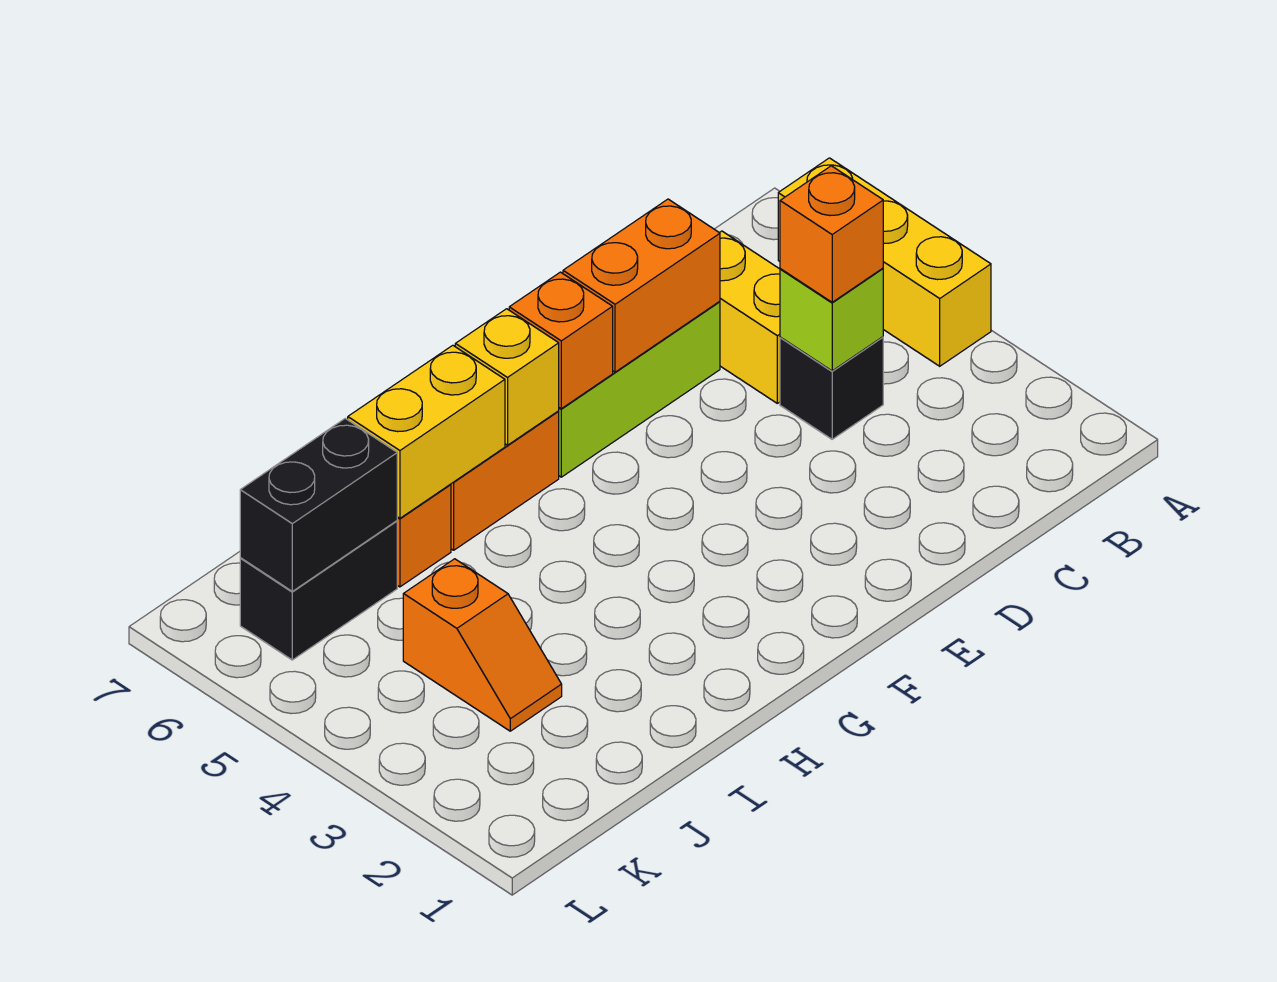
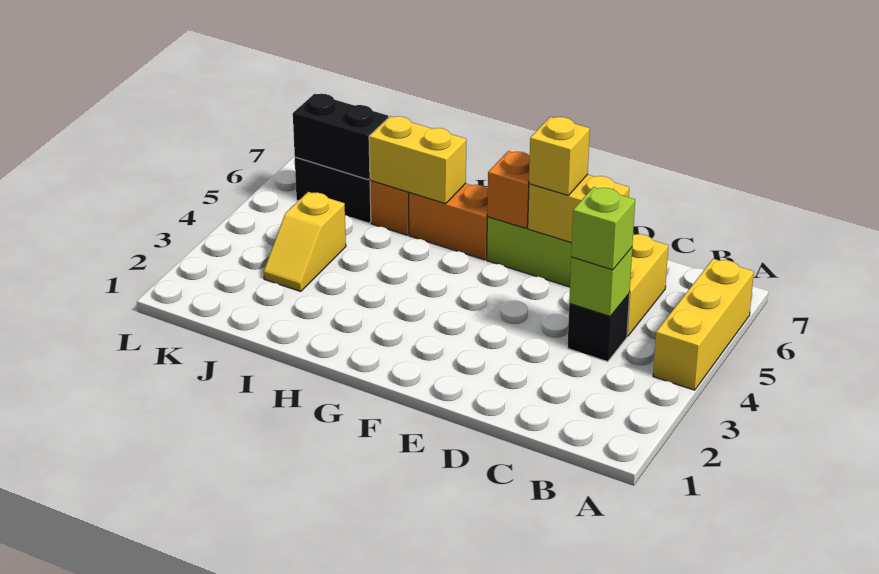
orange brick C4 level 3 -> lime brick C4 level 3
orange brick D6:E6 level 2 -> yellow brick D6:E6 level 2
yellow brick G6 level 2 -> yellow brick E6 level 3
orange slope J3:J4 level 1 top 4 -> yellow slope J3:J4 level 1 top 4

